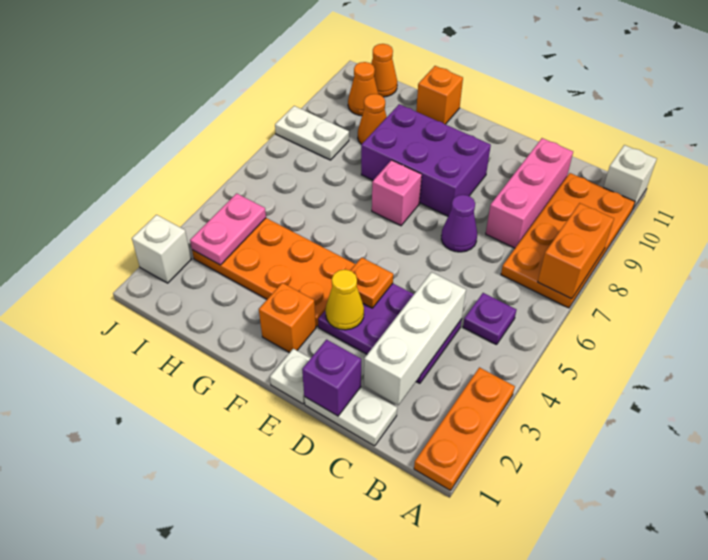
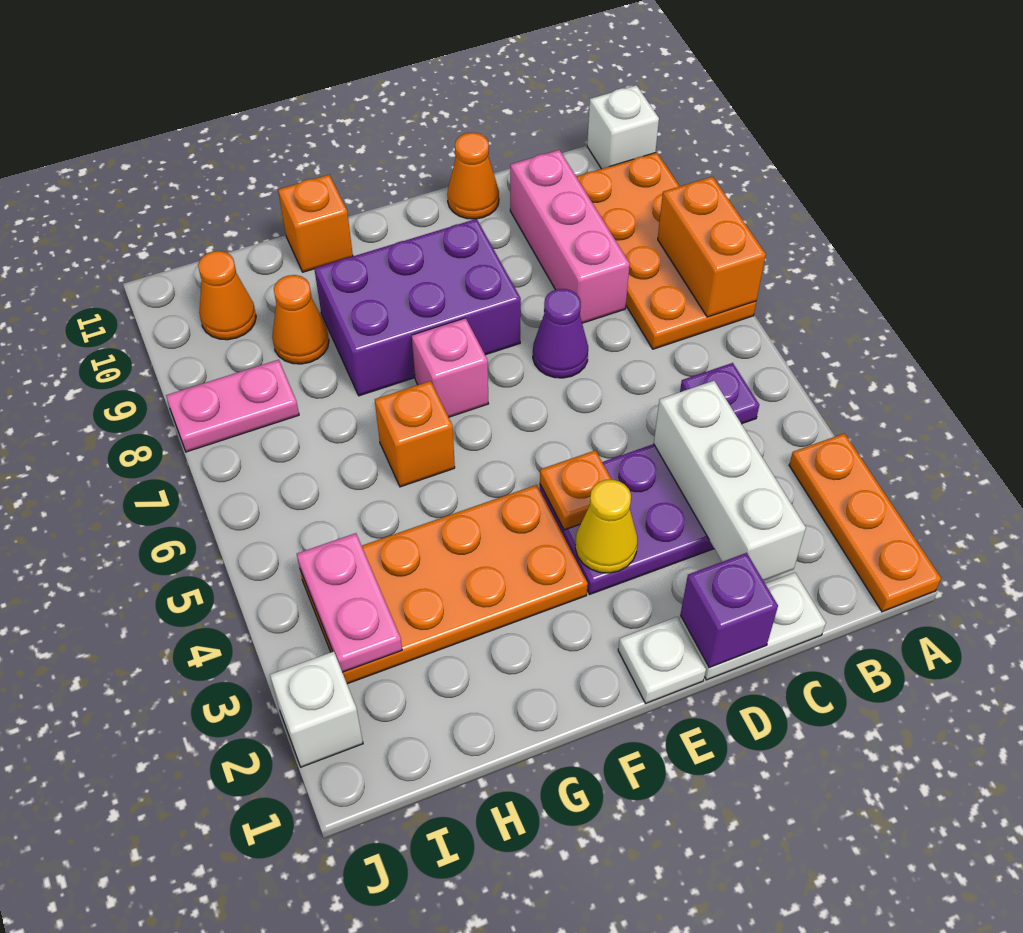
orange brick F2 level 1 -> orange brick G6 level 1
white plate I8:J8 level 1 -> pink plate I8:J8 level 1
orange cone I11 level 1 -> orange cone D11 level 1

